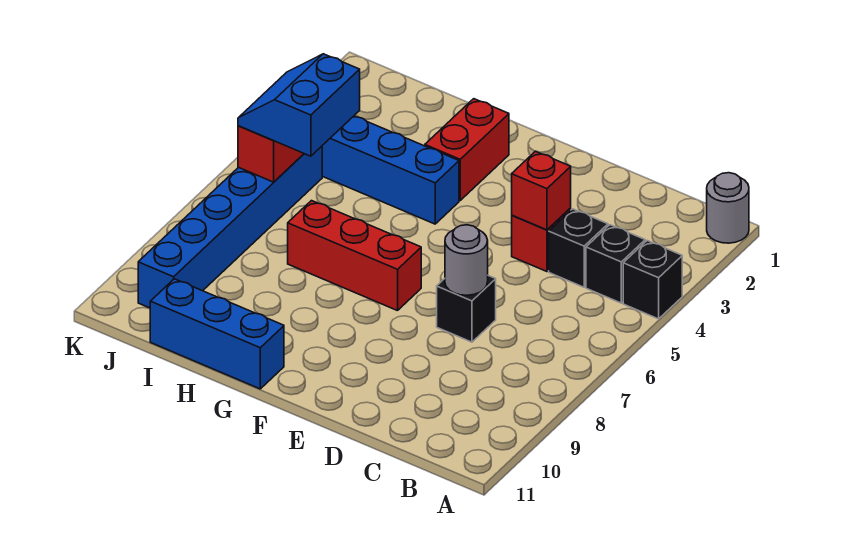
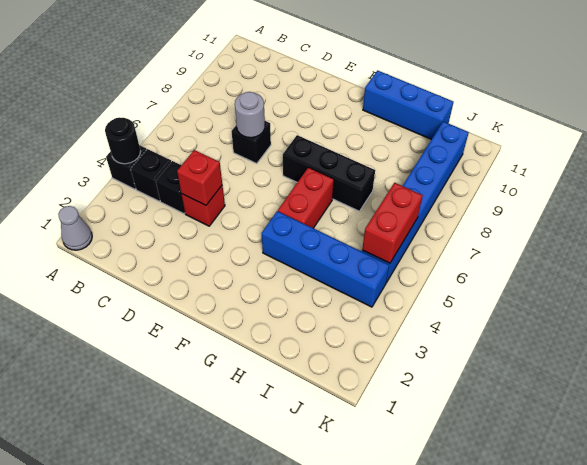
grey round brick A1 level 1 -> grey cone A1 level 1
none -> black round brick A4 level 2
red brick F7:H7 level 1 -> black brick F7:H7 level 1
red brick G2:G3 level 1 -> red brick G5:G6 level 1
blue slope I5:J6 level 3 top I -> none

